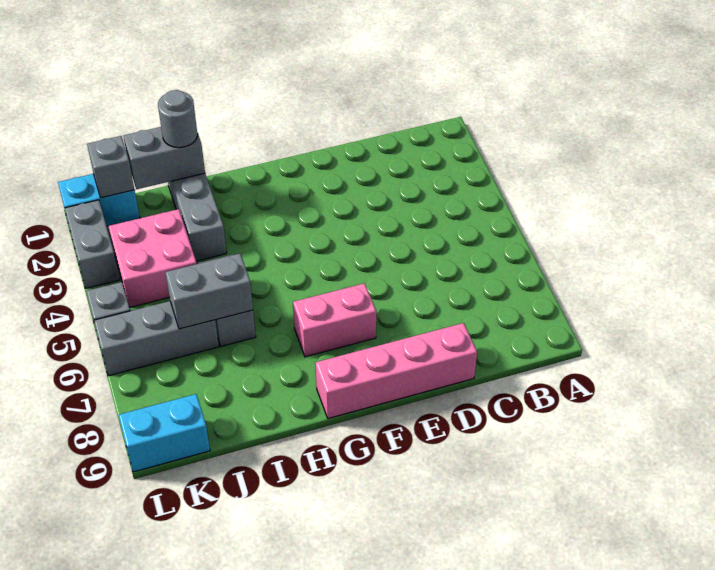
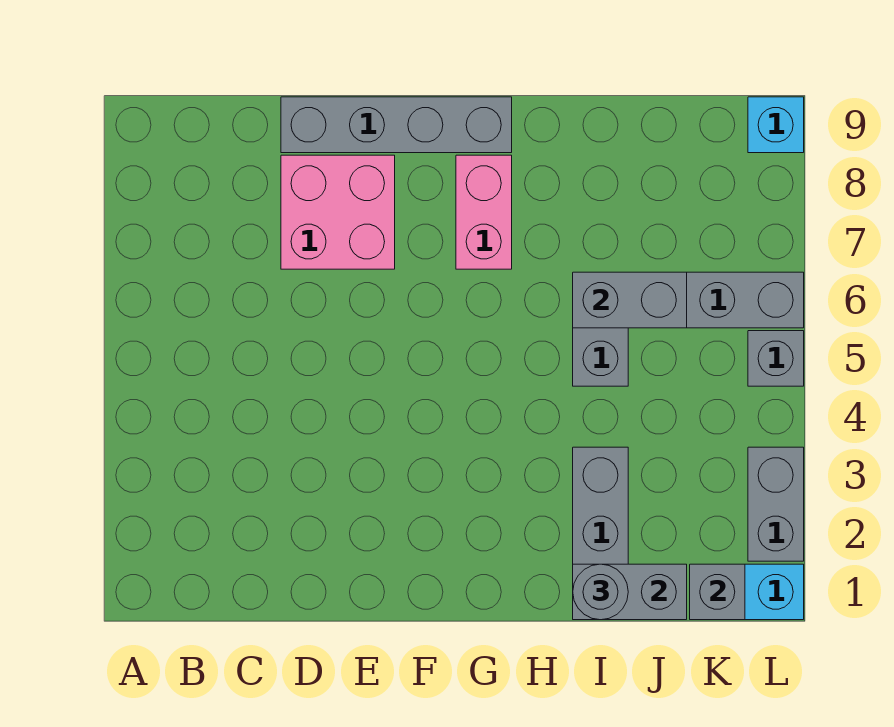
pink brick D9:G9 level 1 -> grey brick D9:G9 level 1
pink brick F7:G7 level 1 -> pink brick G7:G8 level 1
pink brick J3:K4 level 1 -> pink brick D7:E8 level 1
cyan brick K9:L9 level 1 -> cyan brick L9 level 1

